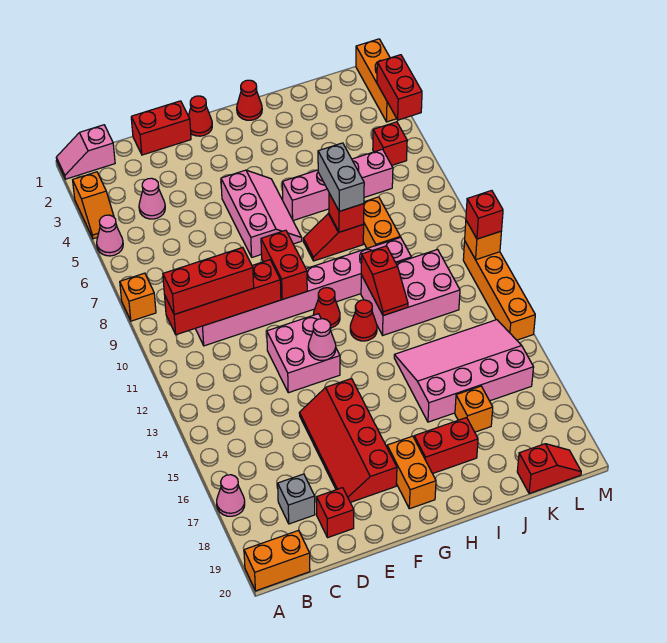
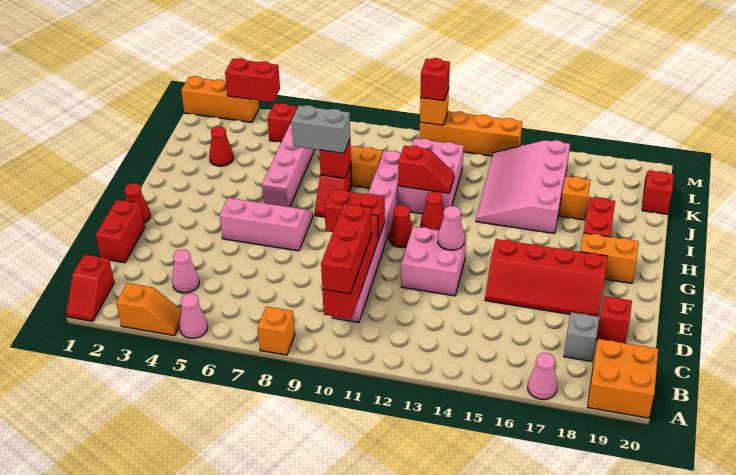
pink slope A1:B1 level 1 top B -> red slope A1:B1 level 1 top B
orange brick A20:B20 level 1 -> orange brick A19:B20 level 1
red cone H1 level 1 -> red cone J3 level 1

